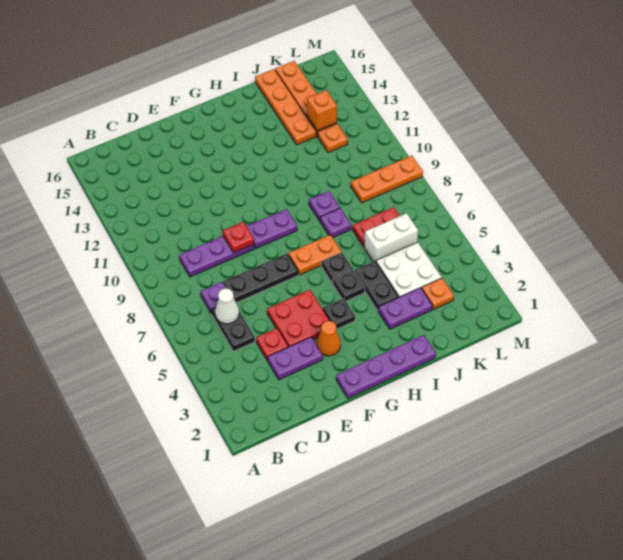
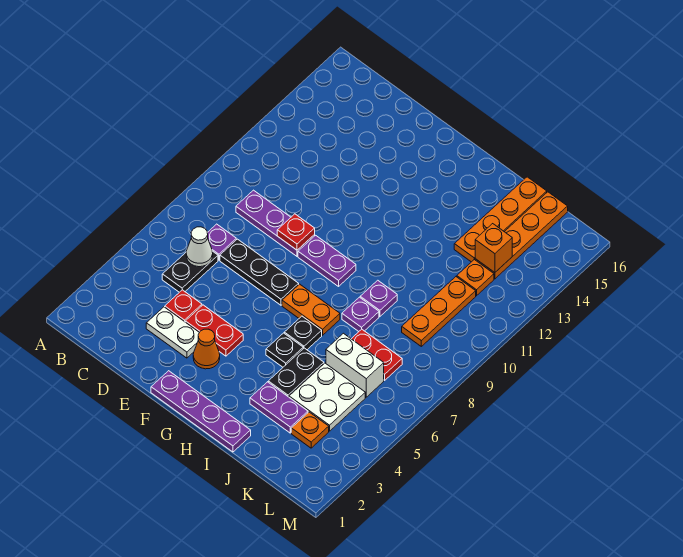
purple plate D3:E3 level 1 -> white plate D3:E3 level 1
red plate E4:F5 level 1 -> red plate E4:F4 level 1
black plate G4 level 1 -> none
orange plate K9:M9 level 1 -> orange plate K9:K11 level 1

